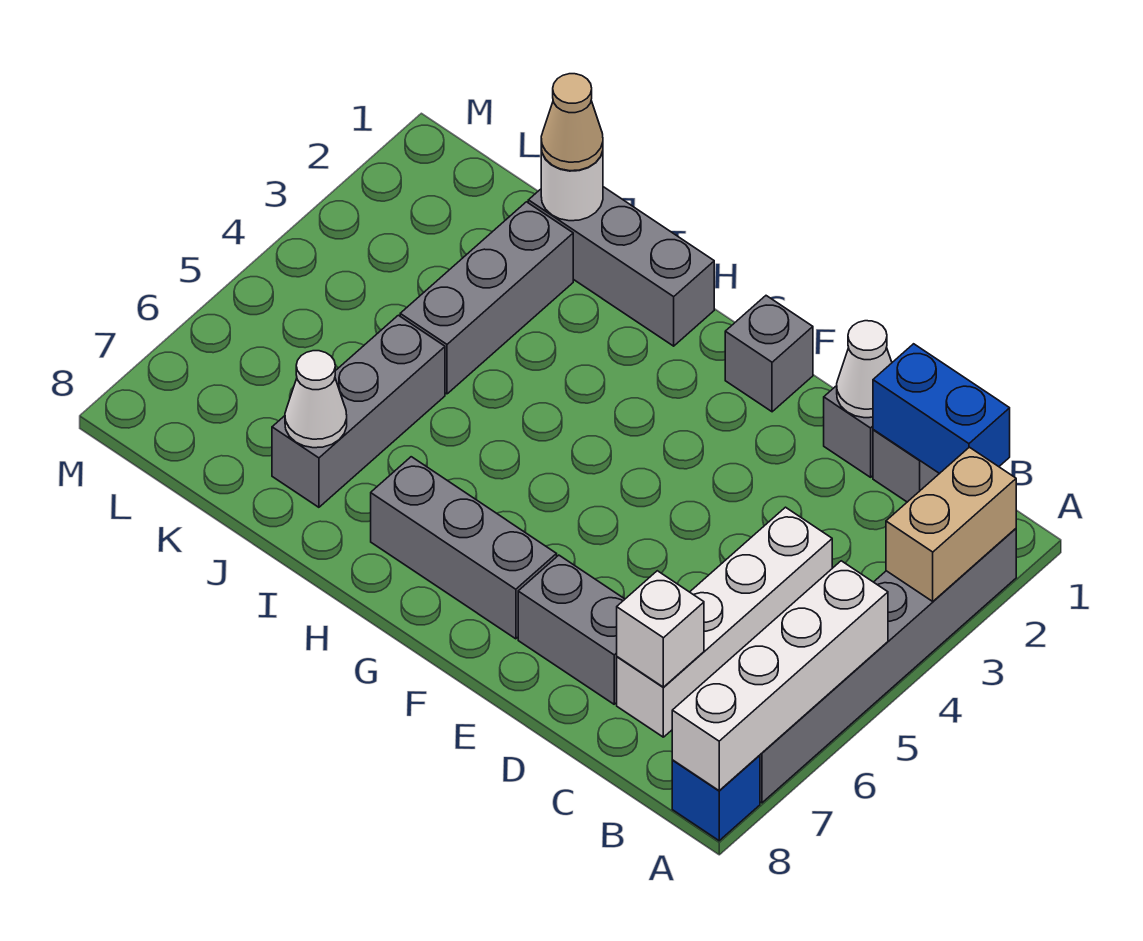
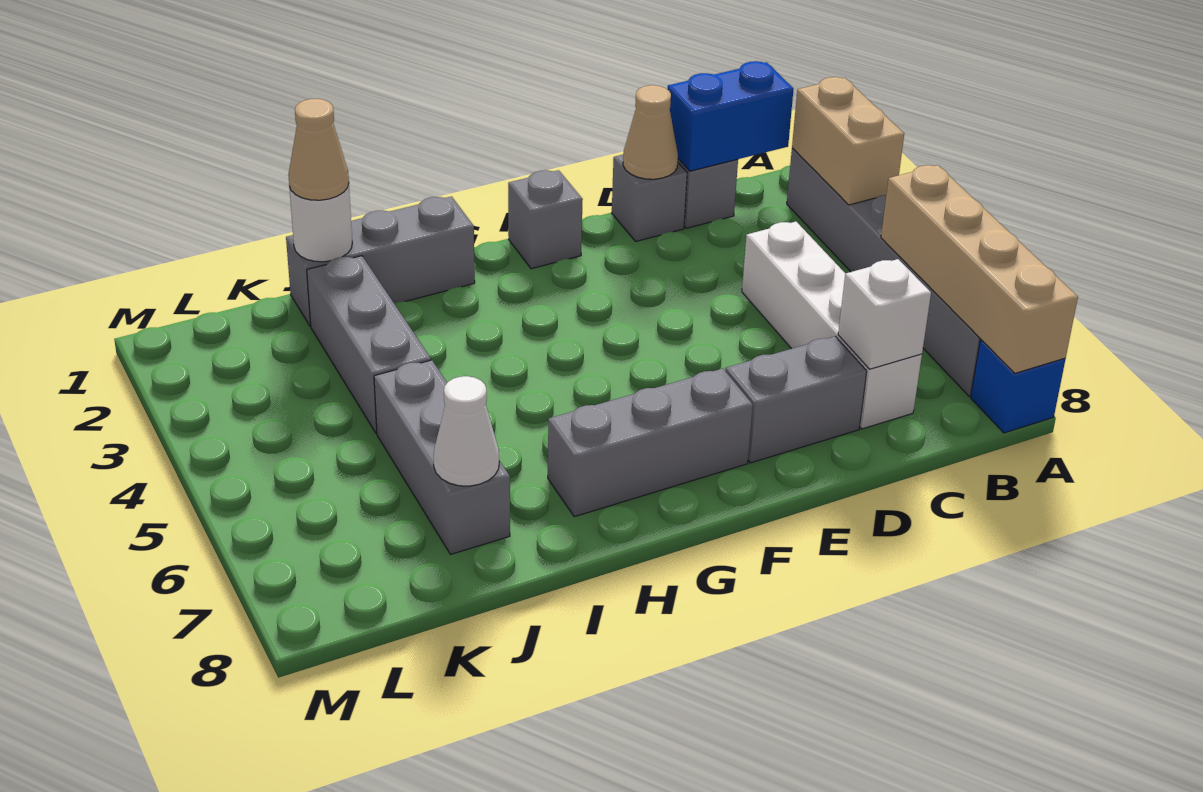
white brick A5:A8 level 2 -> tan brick A5:A8 level 2
white cone D1 level 2 -> tan cone D1 level 2

